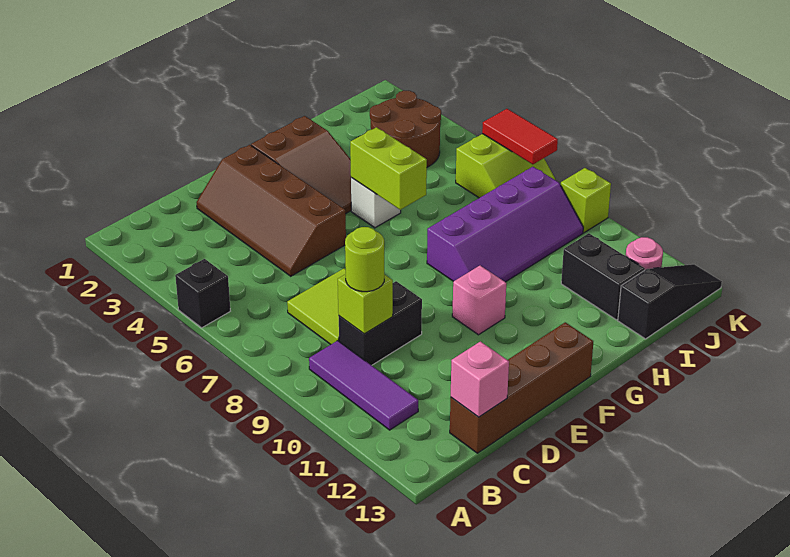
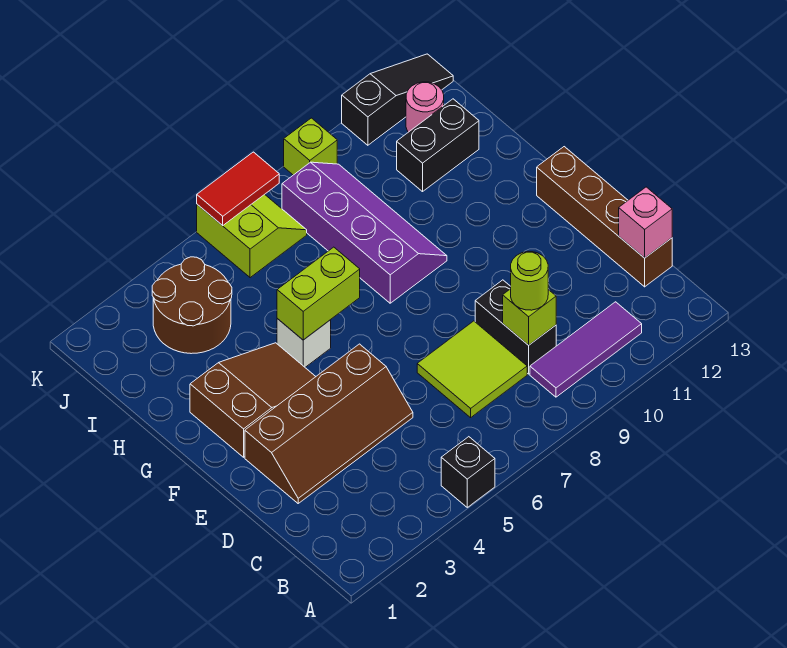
pink brick F10 level 1 -> none
black slope I13:K13 level 1 top I -> black slope K11:K13 level 1 top 11

